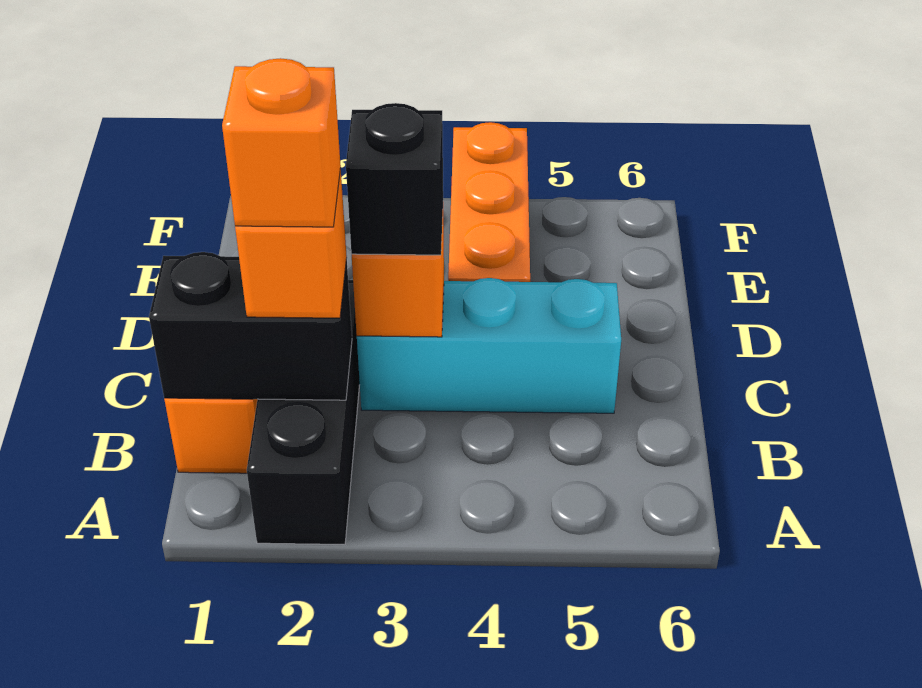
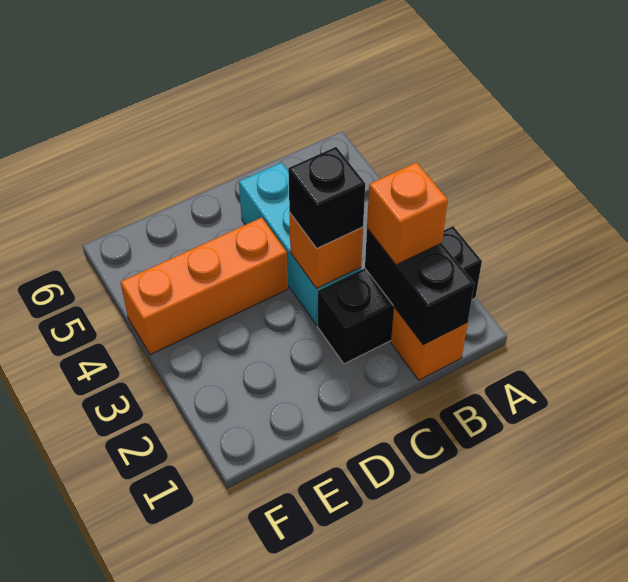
orange brick B2 level 4 -> none

